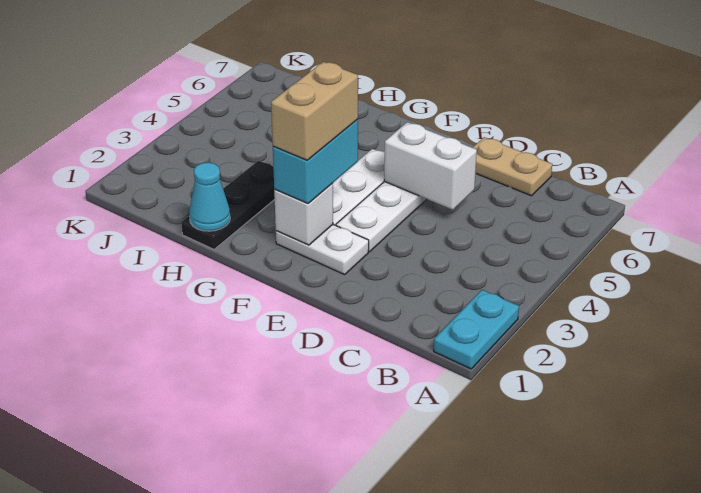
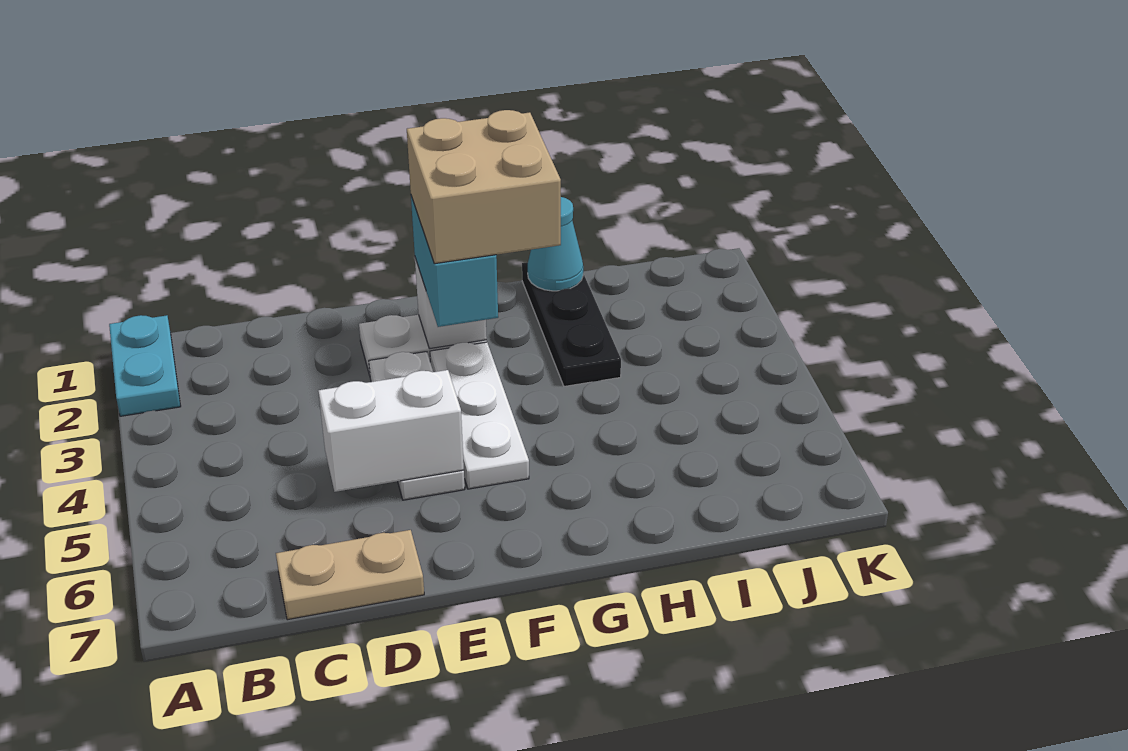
tan brick F2:F3 level 4 -> tan brick F2:G3 level 4

